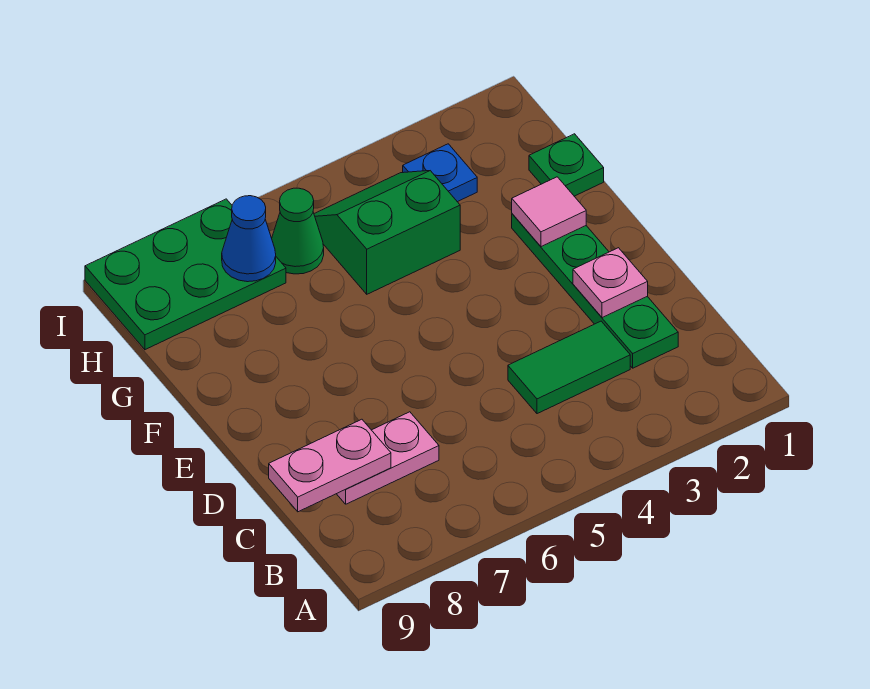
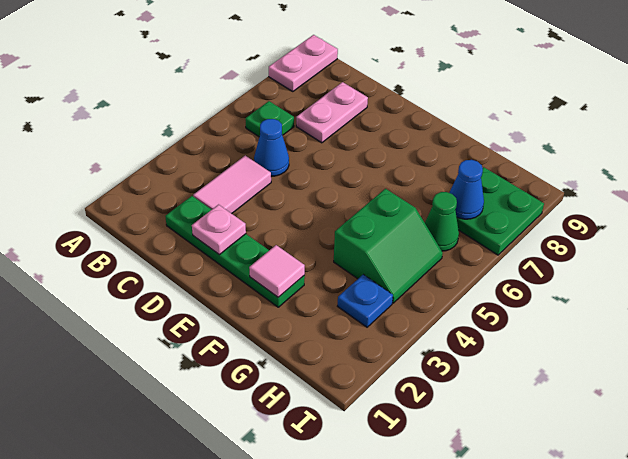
green tile C3:C4 level 1 -> pink tile C3:C4 level 1
none -> blue cone C5 level 1
pink plate C8:C9 level 2 -> pink plate A8:A9 level 1
green plate G1 level 1 -> green plate B6 level 1
green plate H7:I9 level 1 -> green plate H7:I8 level 1

